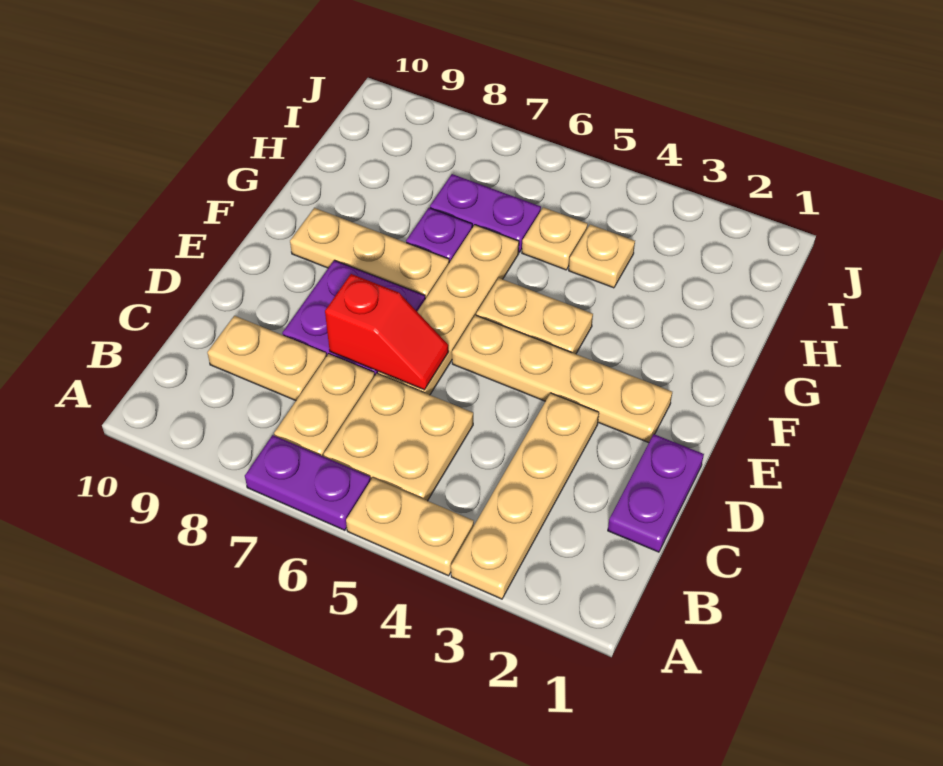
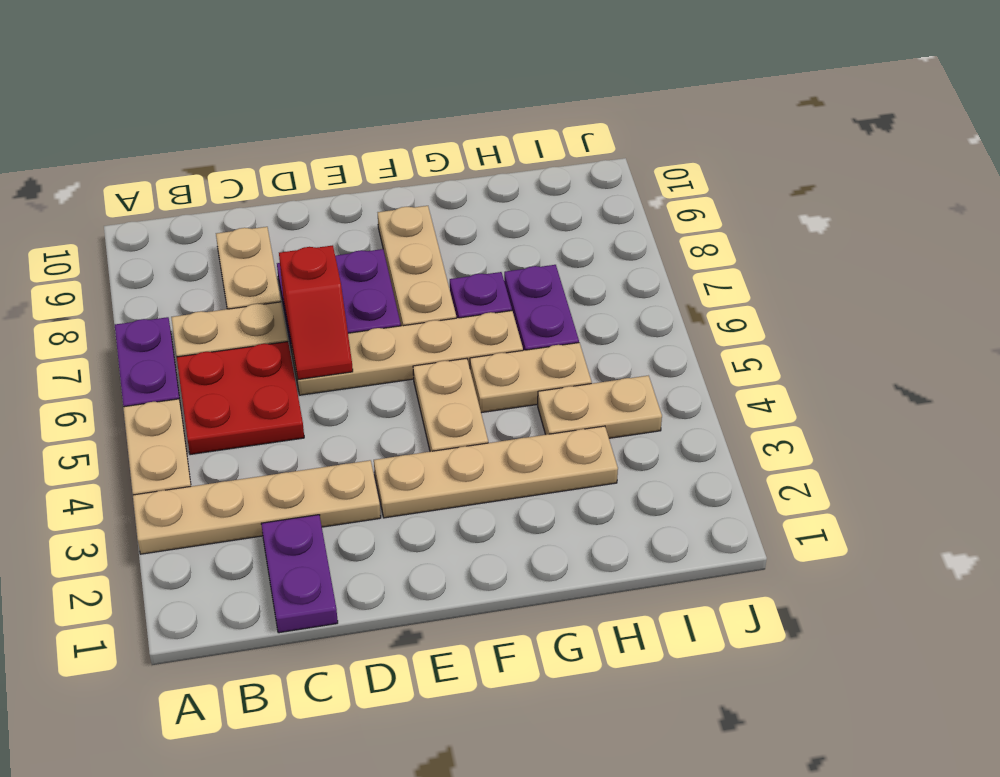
tan plate B5:C6 level 1 -> red plate B5:C6 level 1
purple plate C1:D1 level 1 -> purple plate C1:C2 level 1
tan plate E2:E5 level 1 -> tan plate E3:H3 level 1
tan plate H4 level 1 -> tan plate H4:I4 level 1
tan plate H5 level 1 -> tan plate G5:H5 level 1

